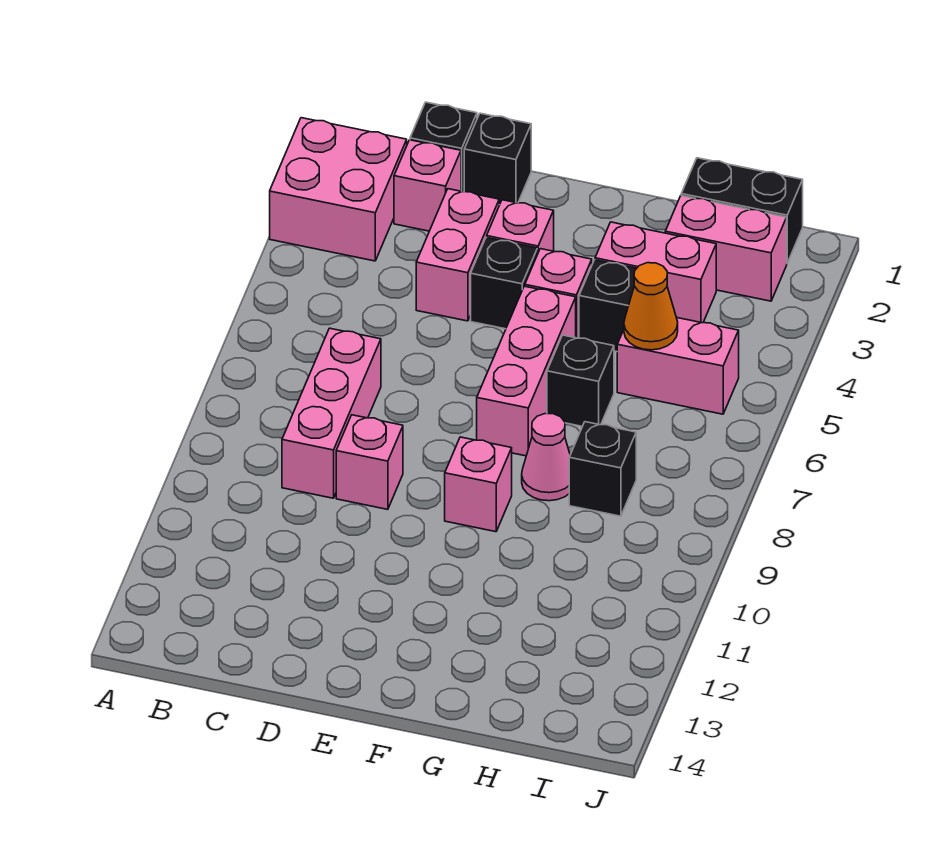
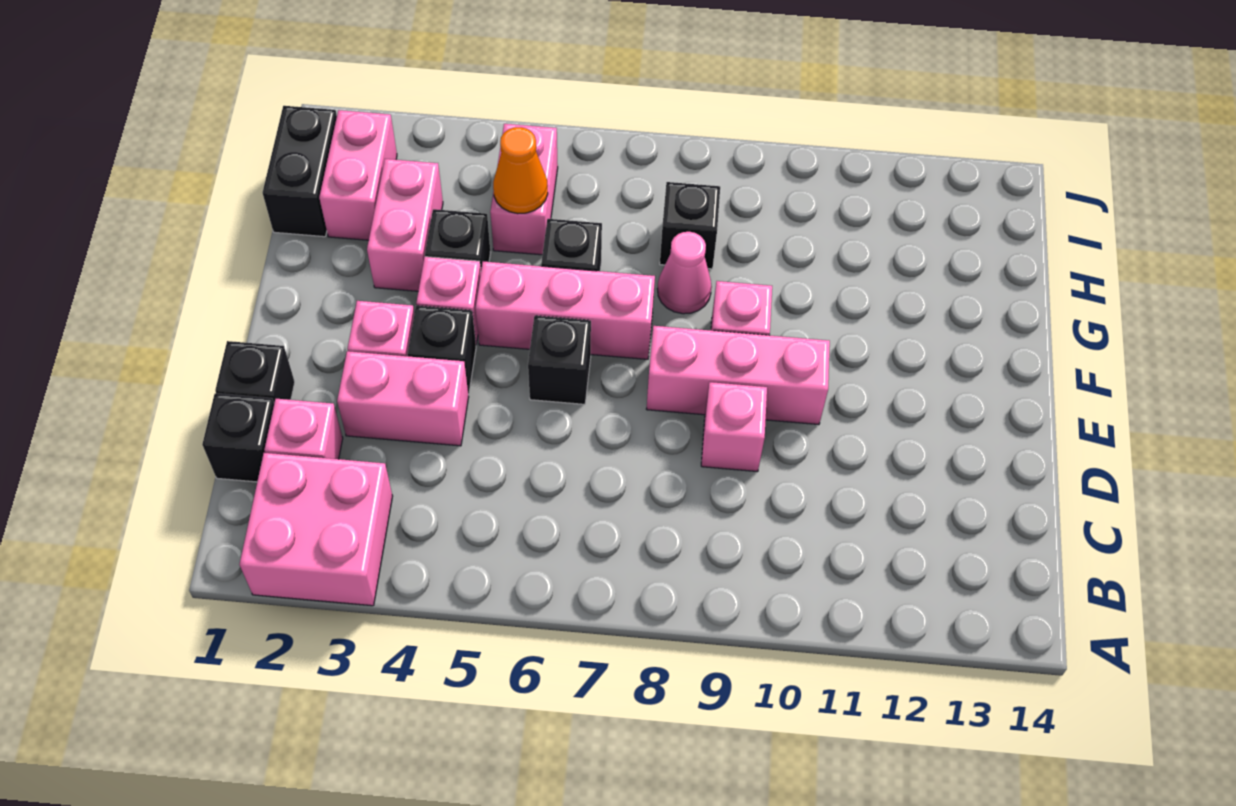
pink brick C7:C9 level 1 -> pink brick E8:E10 level 1
none -> black brick E6 level 1

